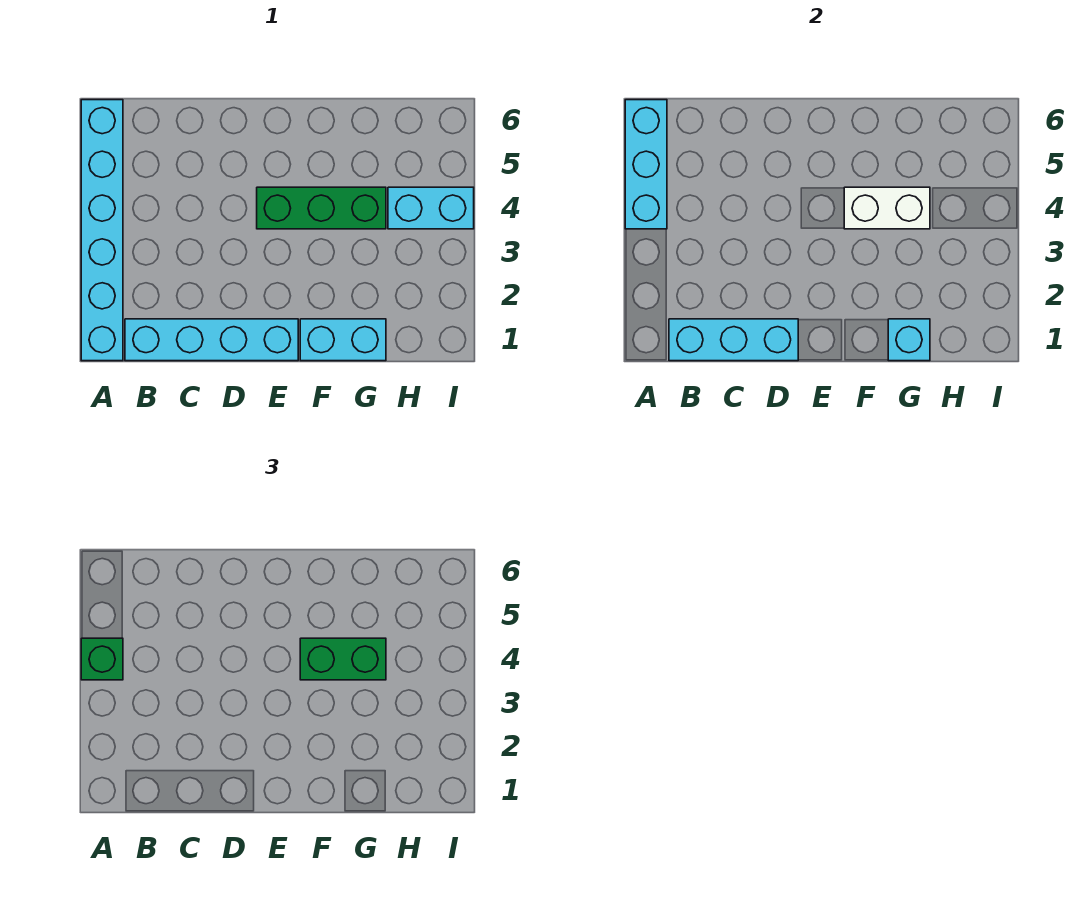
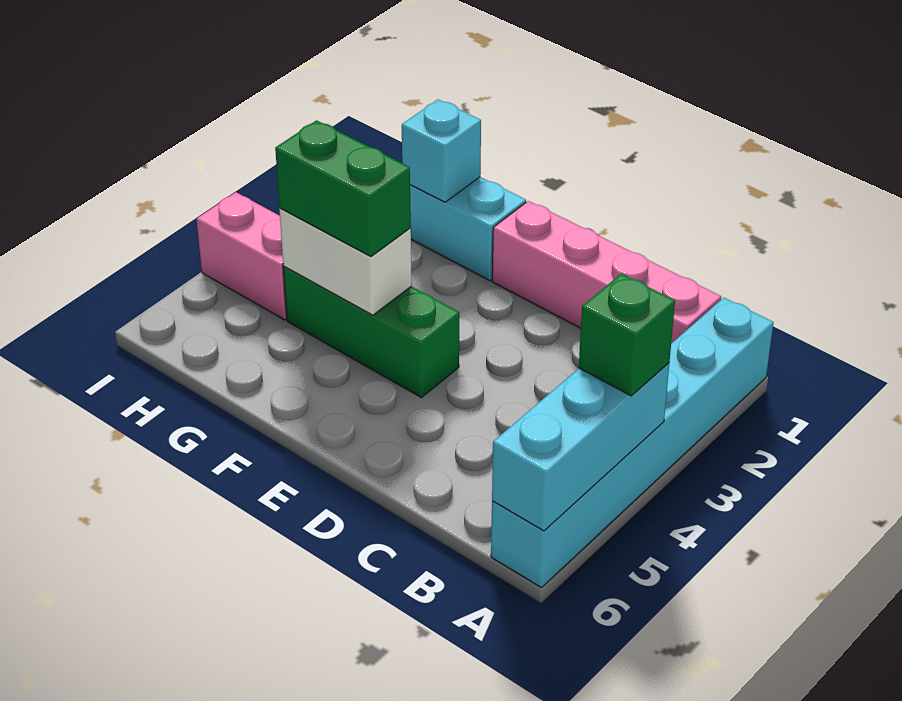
cyan brick B1:E1 level 1 -> pink brick B1:E1 level 1
cyan brick B1:D1 level 2 -> none
cyan brick H4:I4 level 1 -> pink brick H4:I4 level 1

